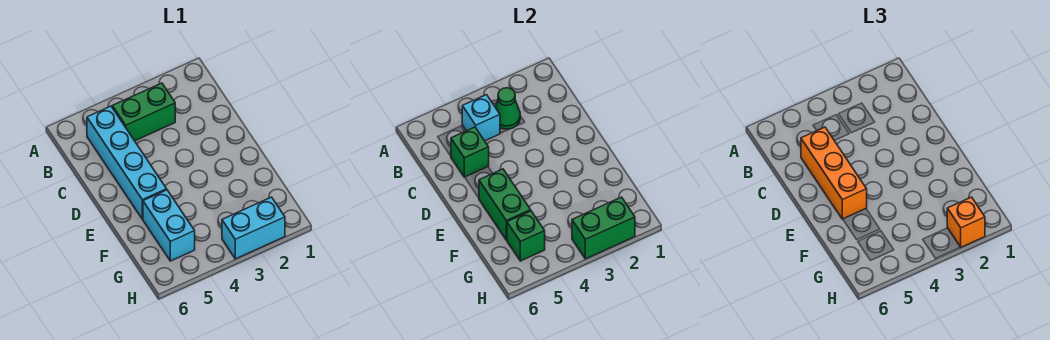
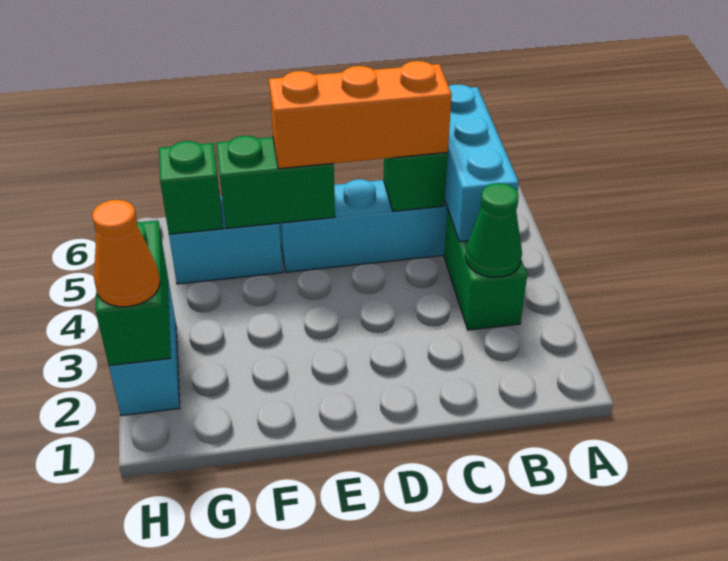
cyan brick B4 level 2 -> cyan brick B4:B6 level 2
orange brick H2 level 3 -> orange cone H2 level 3

